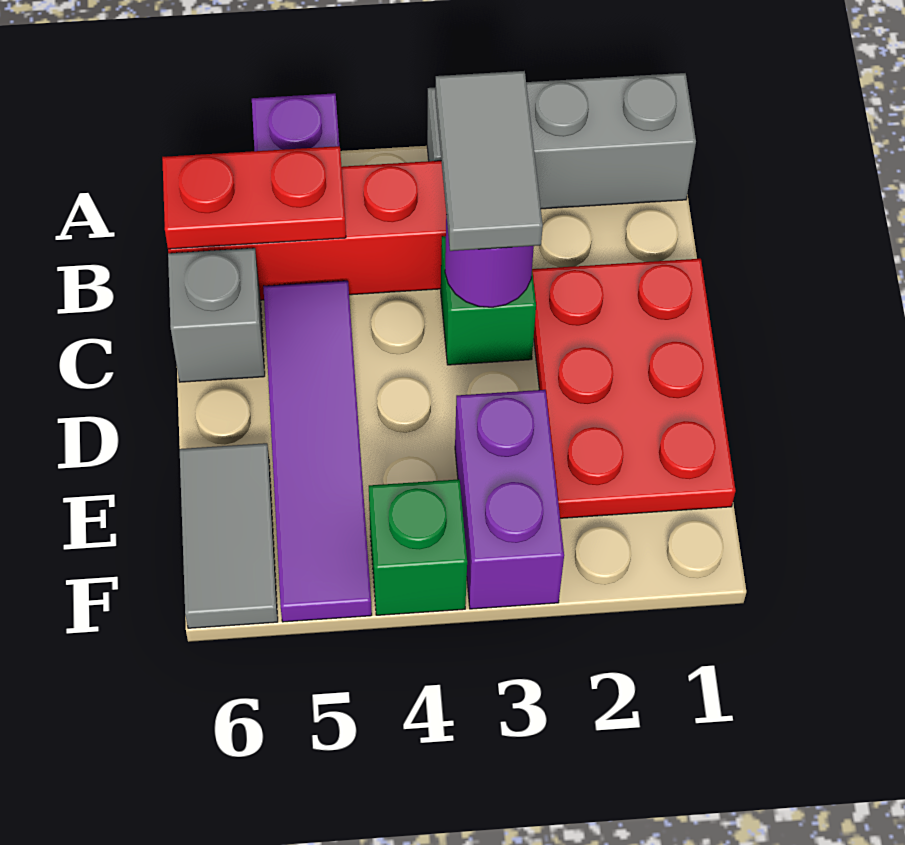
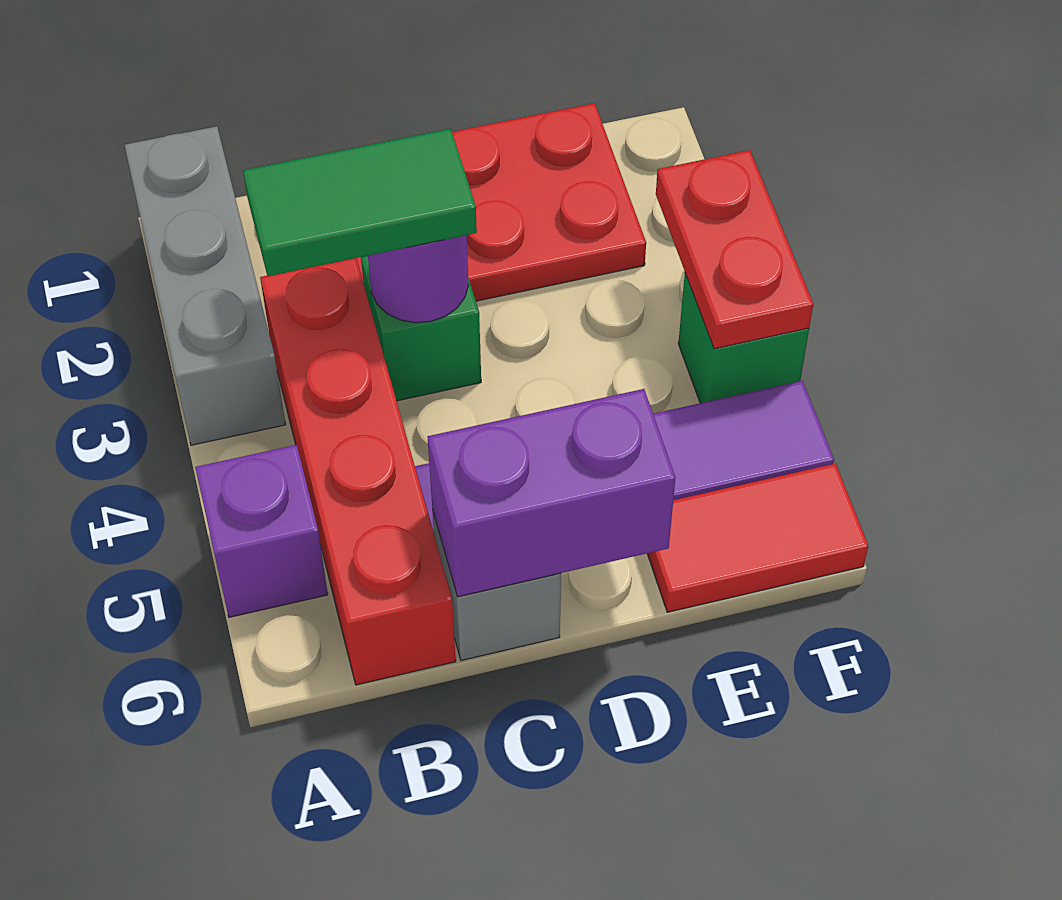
grey tile B3:C3 level 3 -> green tile B3:C3 level 3
red plate B5:B6 level 2 -> red plate F3:F4 level 2
purple brick E3:F3 level 1 -> purple brick C6:D6 level 2
grey tile E6:F6 level 1 -> red tile E6:F6 level 1

